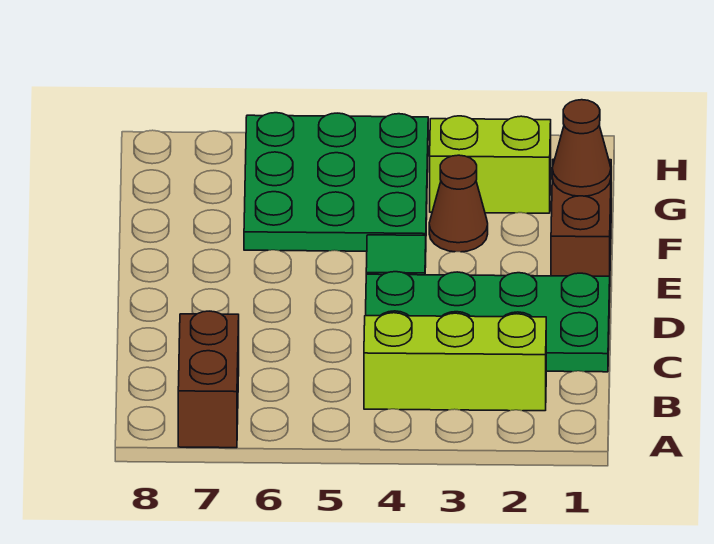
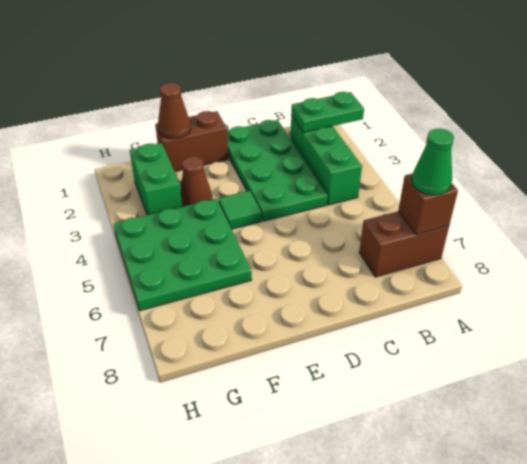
none -> green plate A2:B2 level 2
none -> brown brick A7 level 2
none -> green cone A7 level 3
lime brick B2:B4 level 1 -> green brick B2:B4 level 1
lime brick G2:G3 level 1 -> green brick G2:G3 level 1

